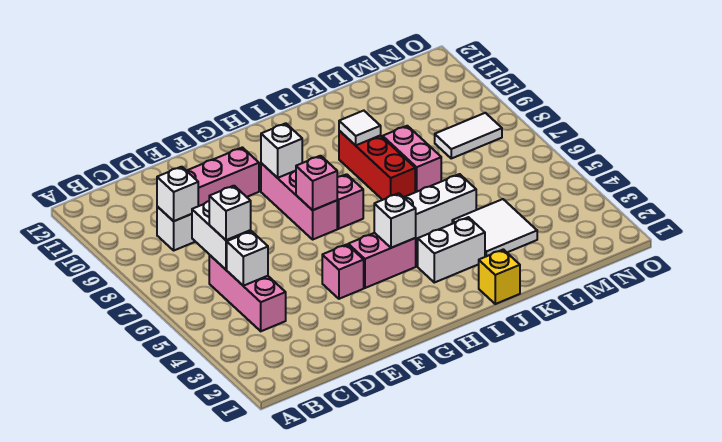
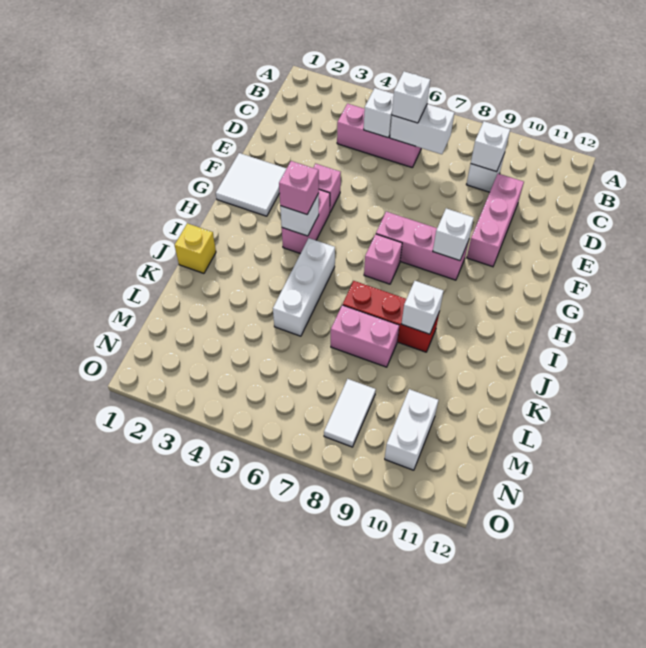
pink brick G7 level 2 -> pink brick H4 level 3
white brick I3:J3 level 1 -> white brick M10:N10 level 1
white tile J9 level 2 -> white brick J9 level 2
white tile K3:L4 level 1 -> white tile F1:G2 level 1

